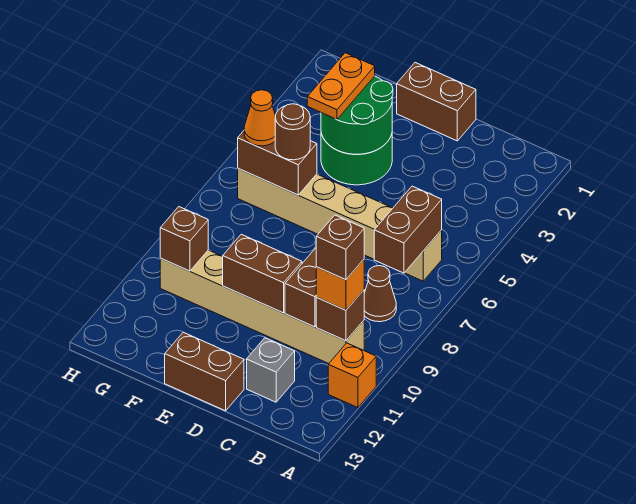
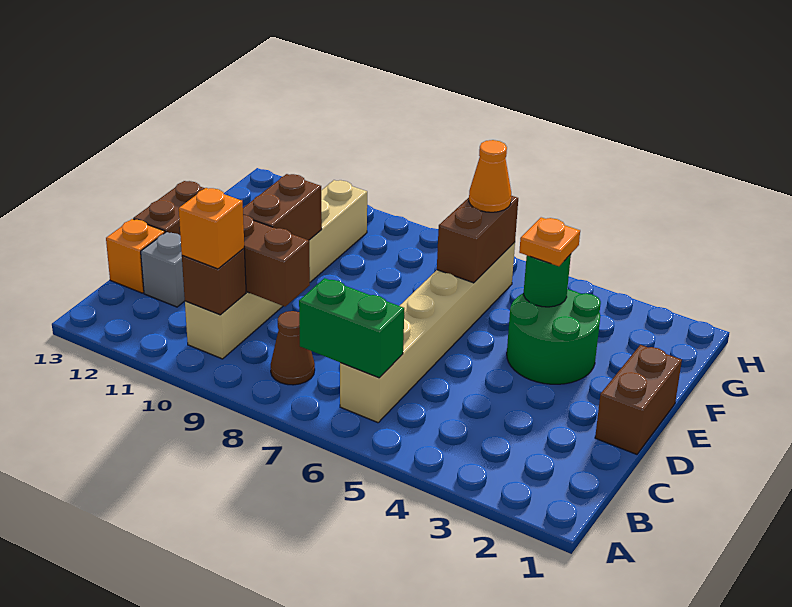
orange brick A11 level 1 -> orange brick C13 level 1
brown brick B6:B7 level 2 -> green brick B6:B7 level 2
brown brick B10 level 4 -> none
green round brick E3:F4 level 2 -> green round brick F4 level 2
orange plate F3:F4 level 3 -> orange plate F4 level 3
brown round brick F6 level 3 -> none
brown brick G10 level 2 -> none

